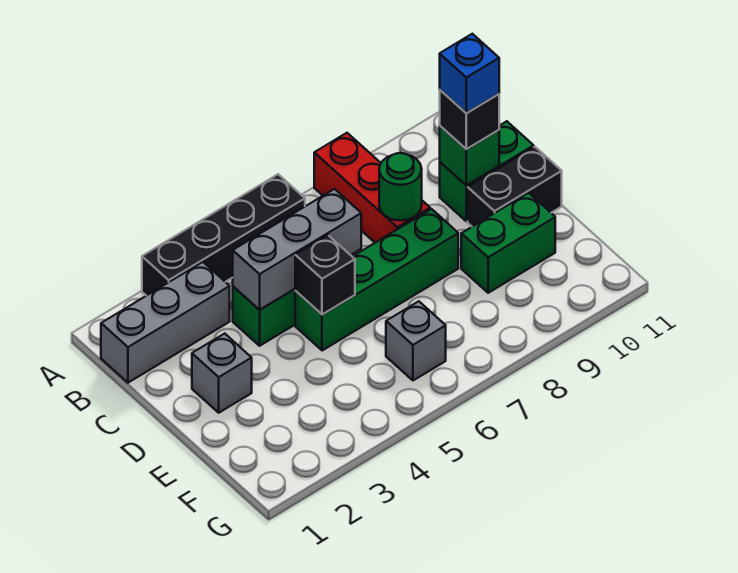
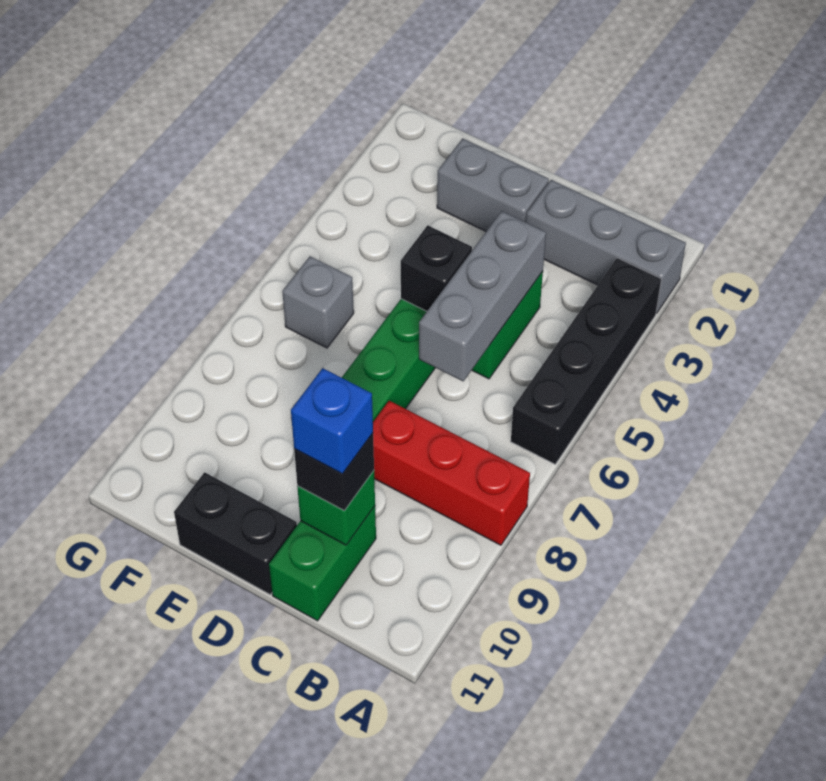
grey brick B1:B3 level 1 -> grey brick A2:C2 level 1
green round brick C8 level 2 -> none
grey brick D2 level 1 -> grey brick D2:E2 level 1
black brick D10:D11 level 1 -> black brick D11:E11 level 1
green brick E9:E10 level 1 -> none

